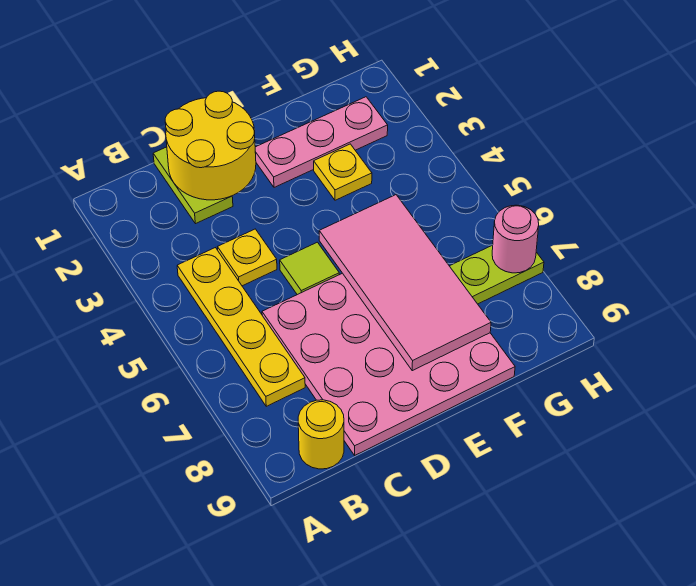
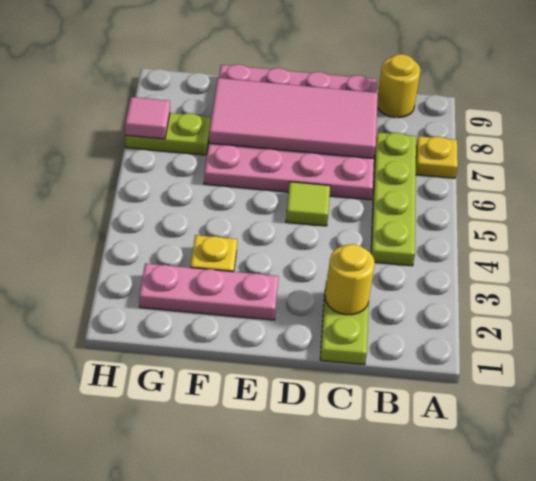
yellow plate B4:B7 level 1 -> lime plate B4:B7 level 1
yellow round brick C1:D2 level 2 -> yellow round brick C2 level 2
yellow plate C4 level 1 -> yellow plate A7 level 1
pink tile E5:F8 level 2 -> pink tile C7:F8 level 2
pink round brick H7 level 2 -> pink tile H7 level 2

